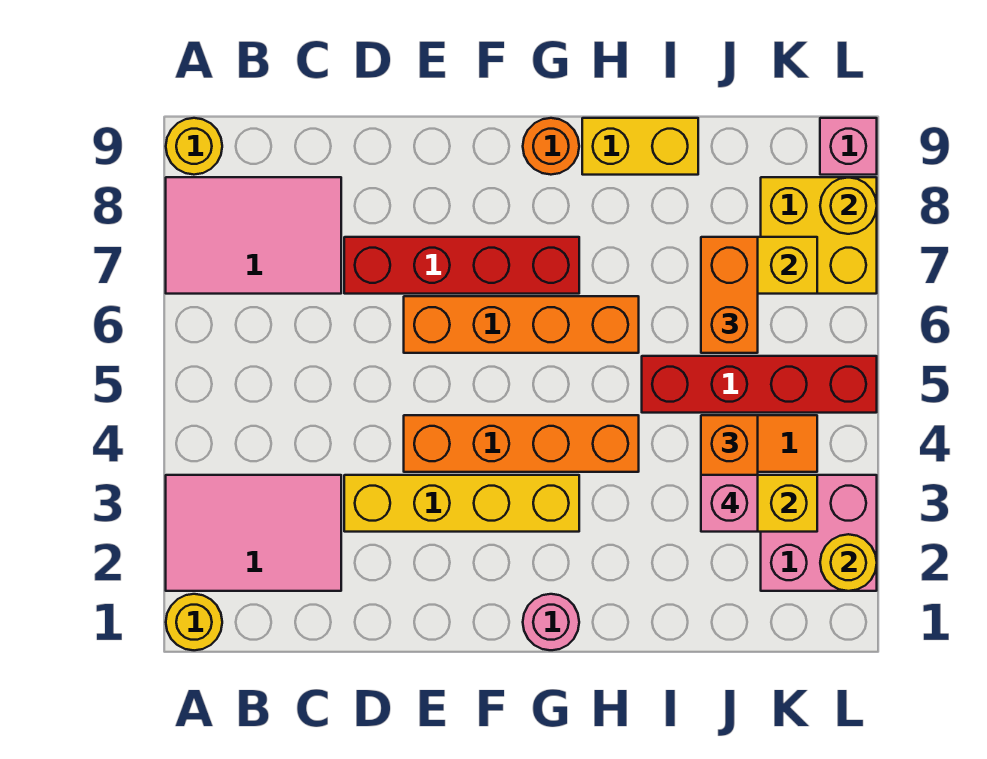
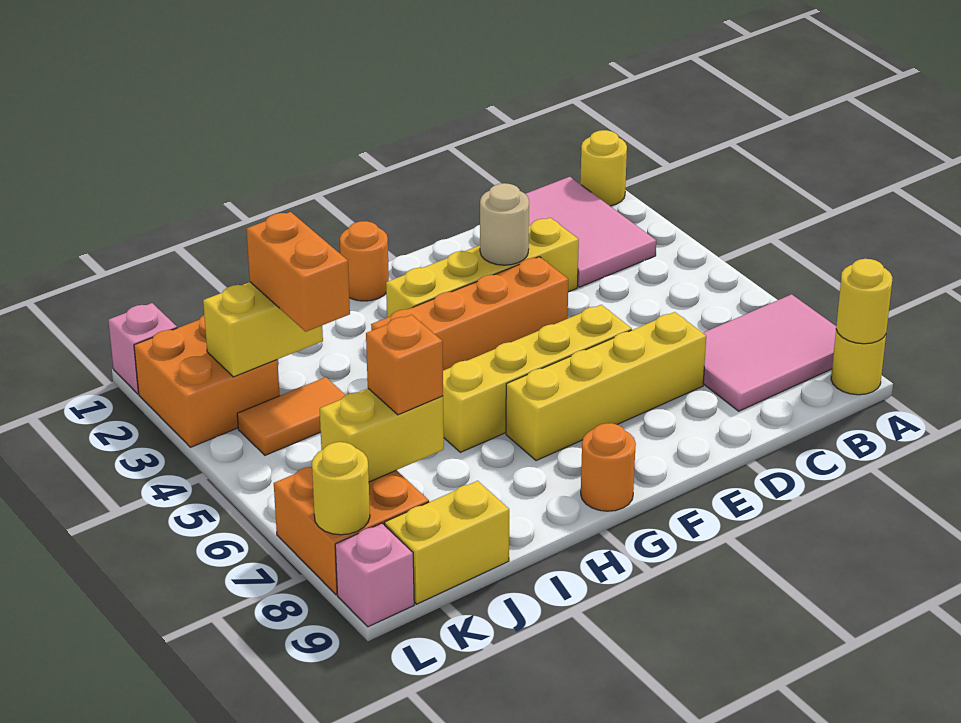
pink tile A2:C3 level 1 -> pink tile B1:C3 level 1
red brick D7:G7 level 1 -> yellow brick D7:G7 level 1
none -> tan round brick E3 level 2
orange brick E6:H6 level 1 -> yellow brick E6:H6 level 1
pink round brick G1 level 1 -> orange round brick G1 level 1
yellow brick H9:I9 level 1 -> yellow brick J9:K9 level 1
red brick I5:L5 level 1 -> none
pink brick J3 level 4 -> pink brick L1 level 1
orange brick J6:J7 level 3 -> orange brick J7 level 3
pink brick K2:L3 level 1 -> orange brick K2:L3 level 1
yellow brick K7:L8 level 1 -> orange brick K7:L8 level 1
yellow round brick L2 level 2 -> yellow round brick A9 level 2

